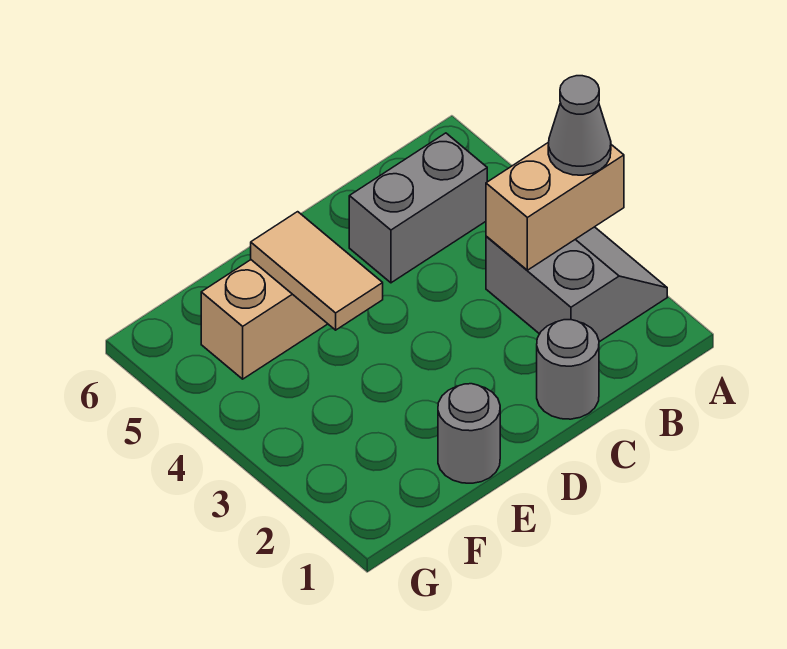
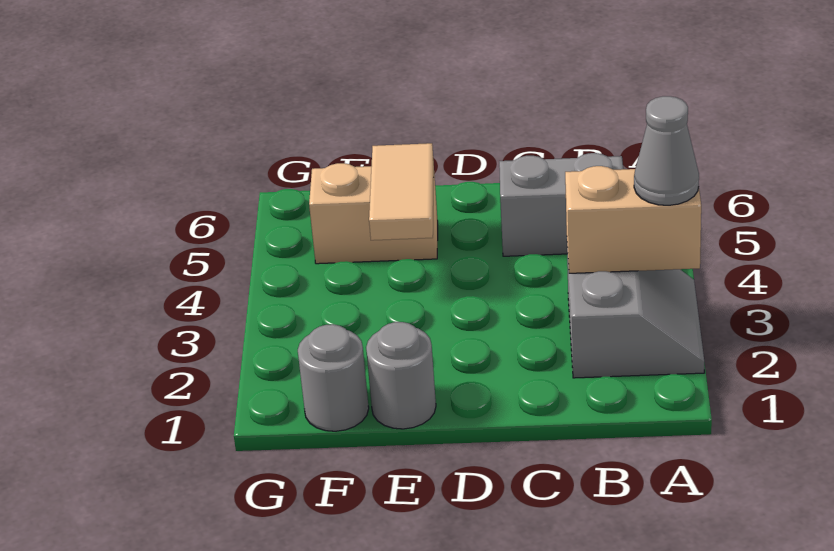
grey round brick C1 level 1 -> grey round brick F1 level 1

